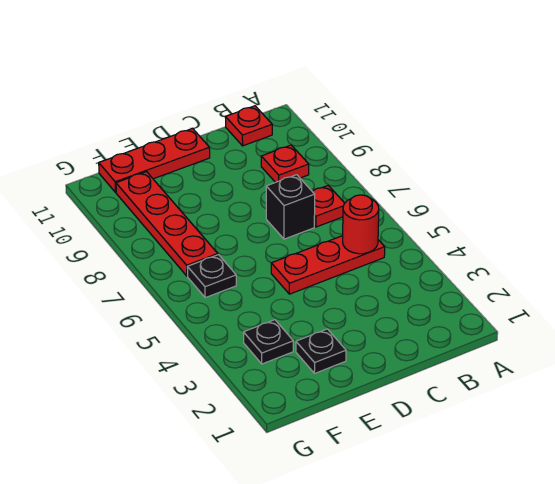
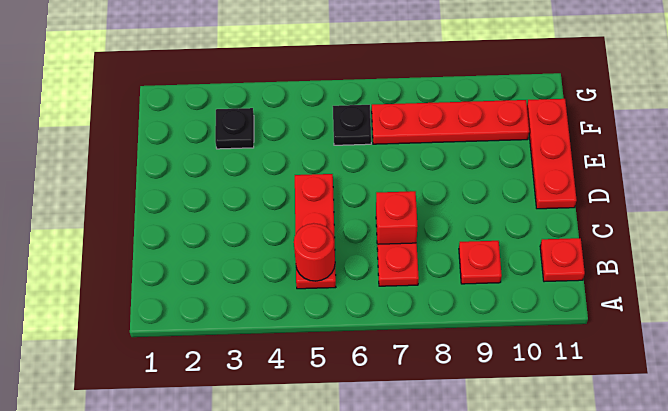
black brick C7 level 1 -> red brick C7 level 1
black plate E2 level 1 -> none

